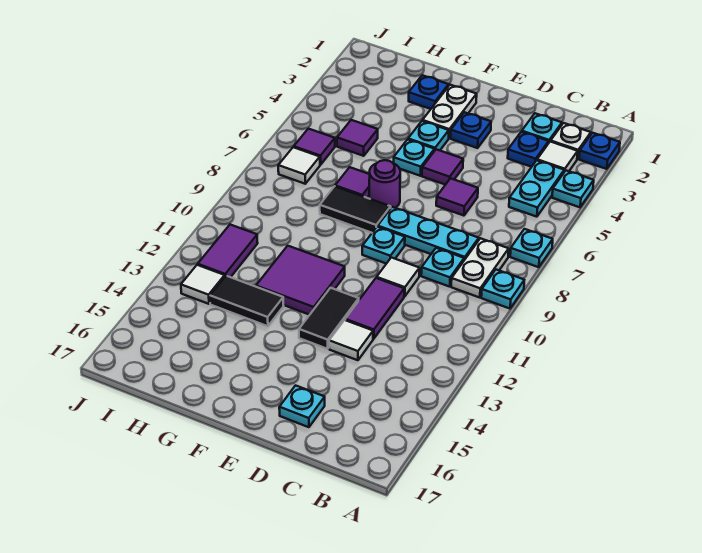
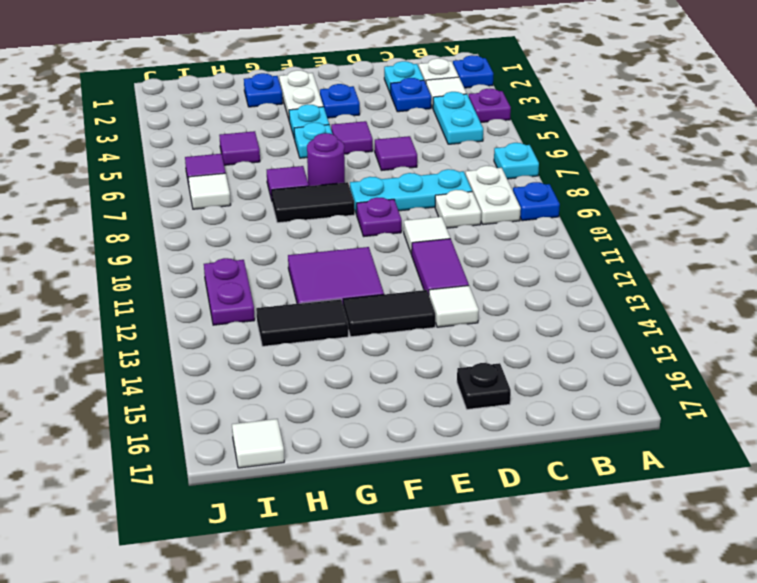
cyan plate A4 level 1 -> purple plate A4 level 1
cyan plate A9 level 1 -> blue plate A9 level 1
cyan plate C9 level 1 -> white plate C9 level 1
cyan plate D16 level 1 -> black plate D16 level 1
cyan plate E9 level 1 -> purple plate E9 level 1
black tile E12:E13 level 1 -> black tile E13:F13 level 1
purple tile I11:I12 level 1 -> purple plate I11:I12 level 1
white tile I13 level 1 -> white tile I17 level 1

